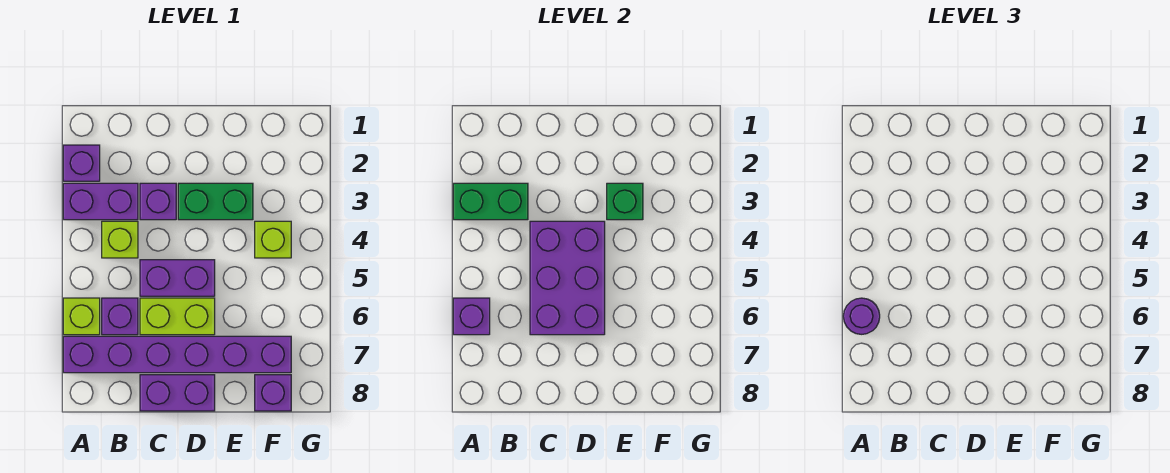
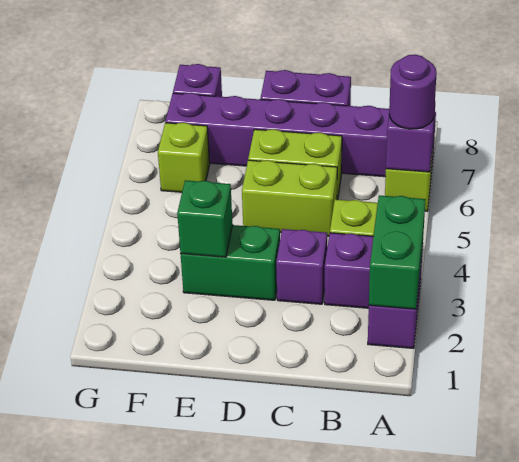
green brick A3:B3 level 2 -> green brick A2:A3 level 2
purple brick B6 level 1 -> none
purple brick C4:D6 level 2 -> none
purple brick C5:D5 level 1 -> lime brick C5:D5 level 1
lime brick F4 level 1 -> lime brick F6 level 1

